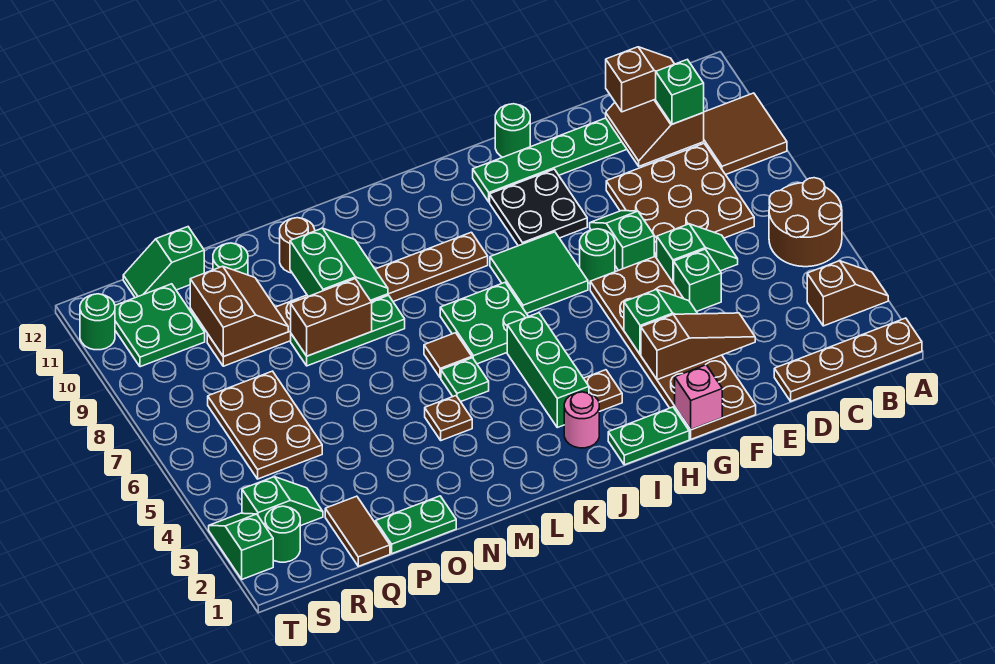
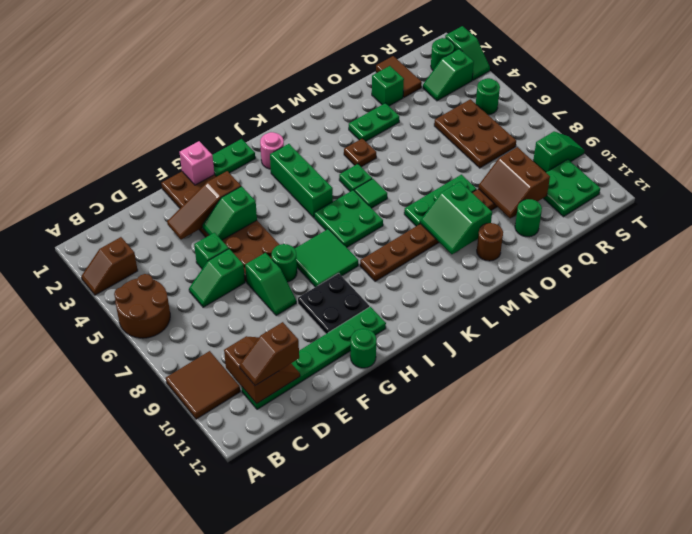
brown plate A1:D1 level 1 -> none
brown plate C7:E9 level 1 -> none
green brick C10 level 3 -> green brick P2 level 1
brown plate I3 level 1 -> none
brown tile L6 level 1 -> green tile L6 level 1
brown brick N8:O8 level 2 -> none
green plate O1:P1 level 1 -> green plate N3:O3 level 1
green slope Q12:R12 level 1 top Q -> green slope S9:T9 level 1 top S
green round brick T11 level 1 -> green round brick S5 level 1

